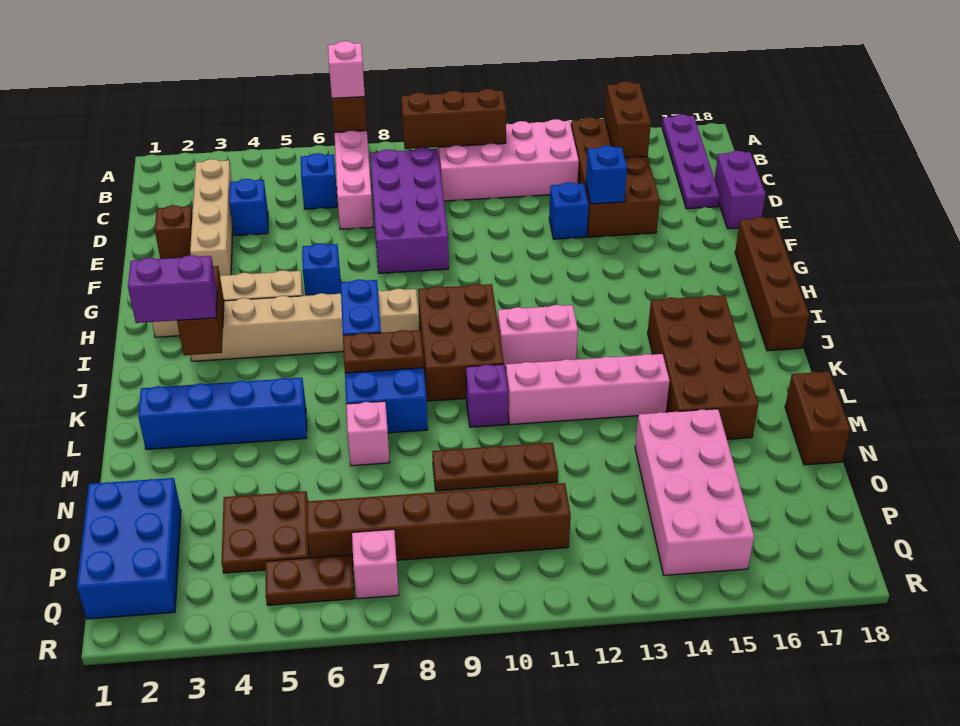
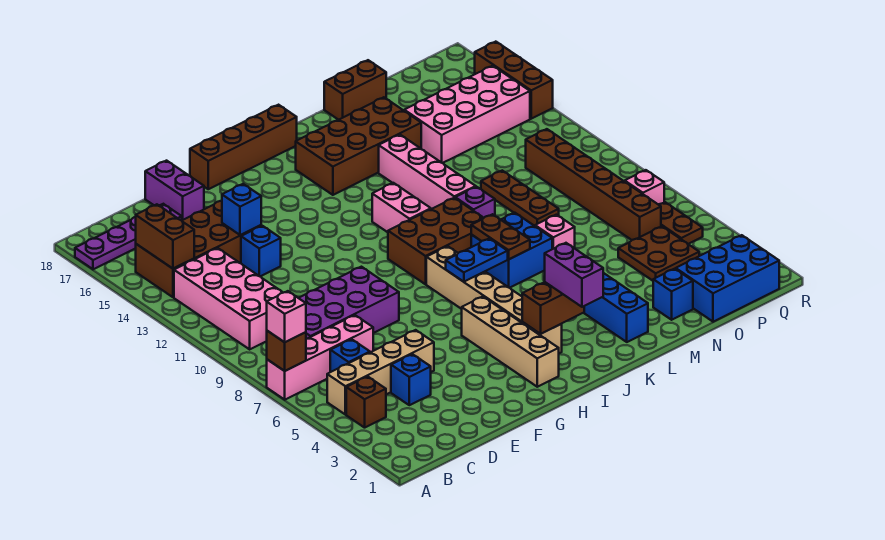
brown brick B9:B11 level 2 -> brown brick R14:R16 level 1
brown brick B15:C15 level 2 -> brown brick B14:B15 level 2
tan brick C3:F3 level 1 -> tan brick B5:E5 level 1
purple brick D18:E18 level 1 -> purple brick E17:E18 level 1
brown brick E2 level 1 -> brown brick B4 level 1
blue brick G6 level 1 -> blue brick N2 level 1

